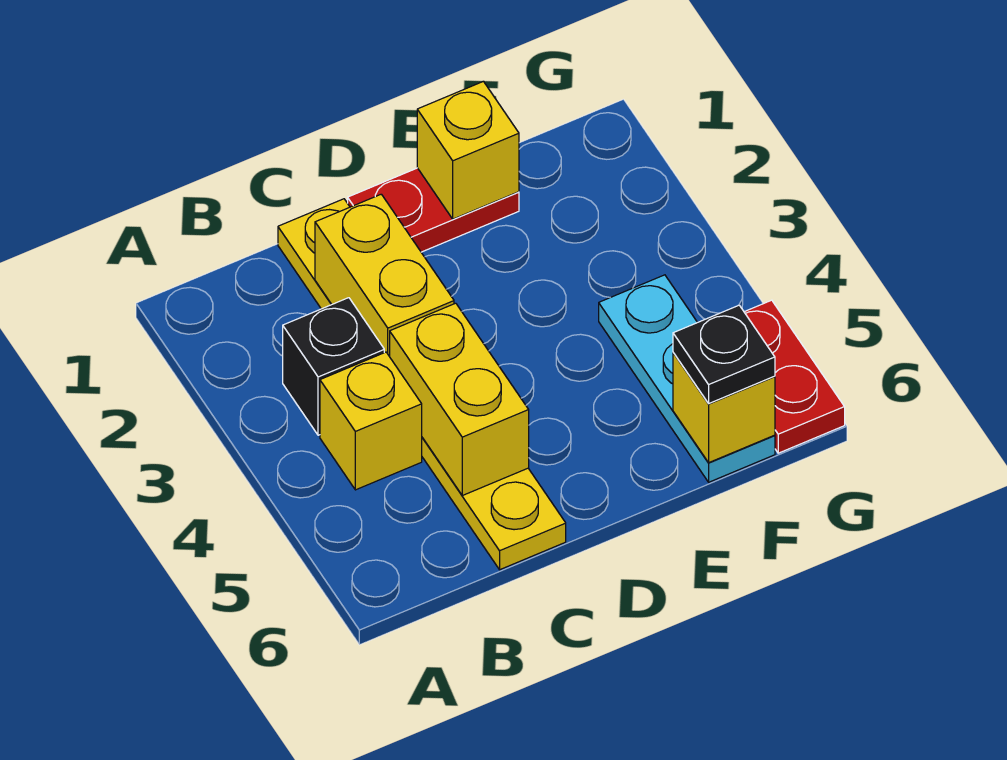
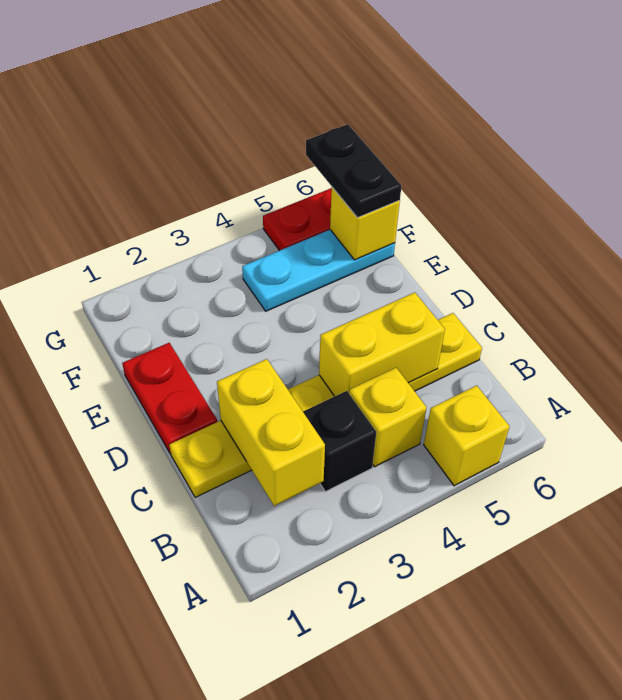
yellow brick C2:C3 level 2 -> yellow brick B2:C2 level 2
yellow brick E1 level 2 -> yellow brick A5 level 1
black plate F6 level 3 -> black plate F6:G6 level 3

